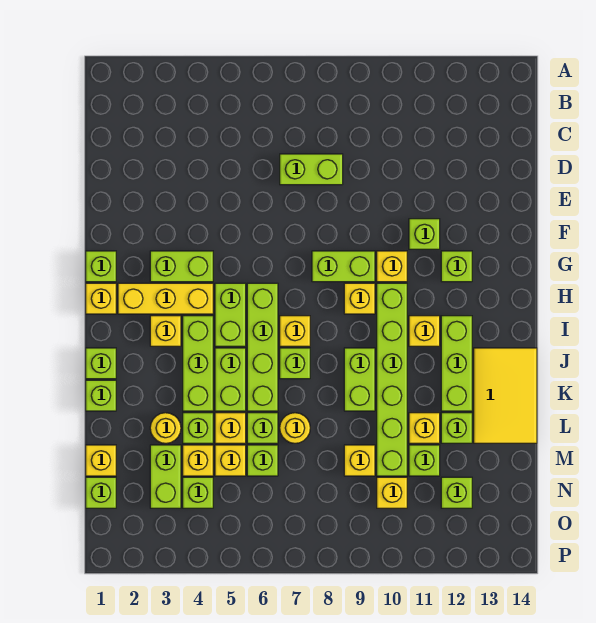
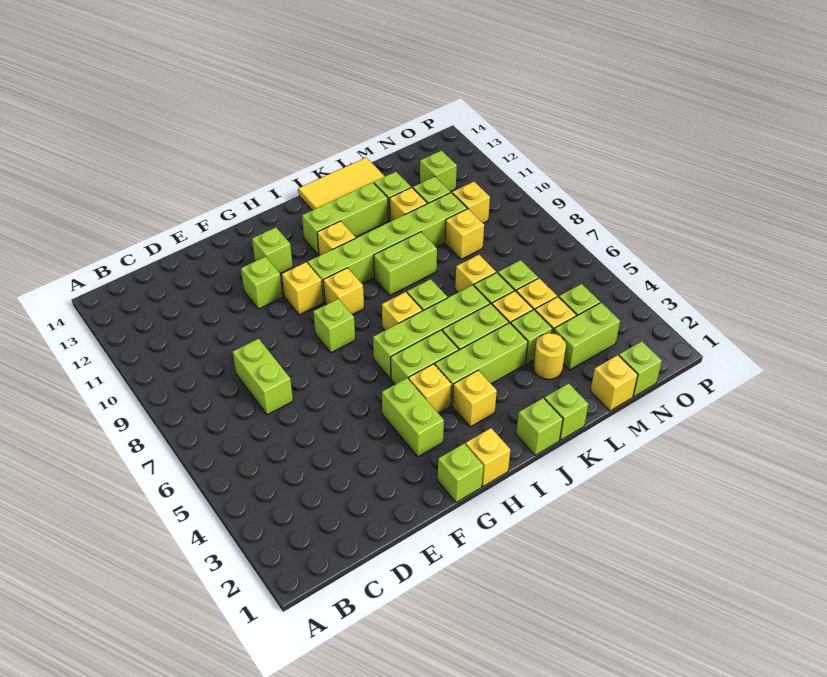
lime brick G8:G9 level 1 -> lime brick G8 level 1
yellow brick H2:H4 level 1 -> yellow brick H4 level 1
yellow round brick L7 level 1 -> yellow brick L7 level 1

